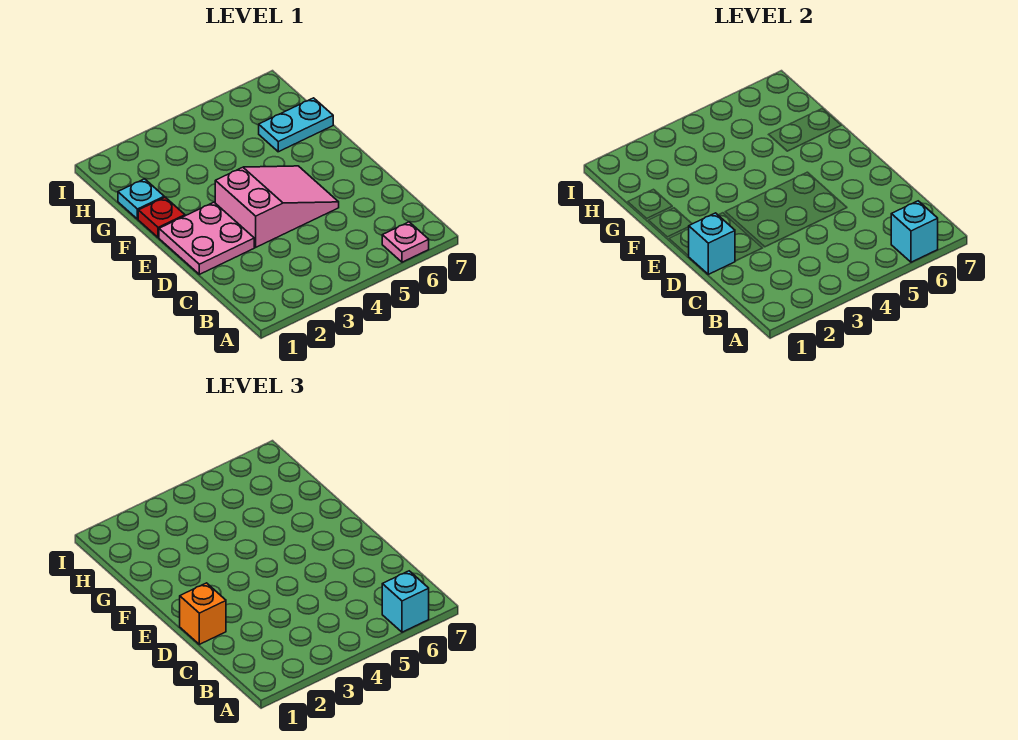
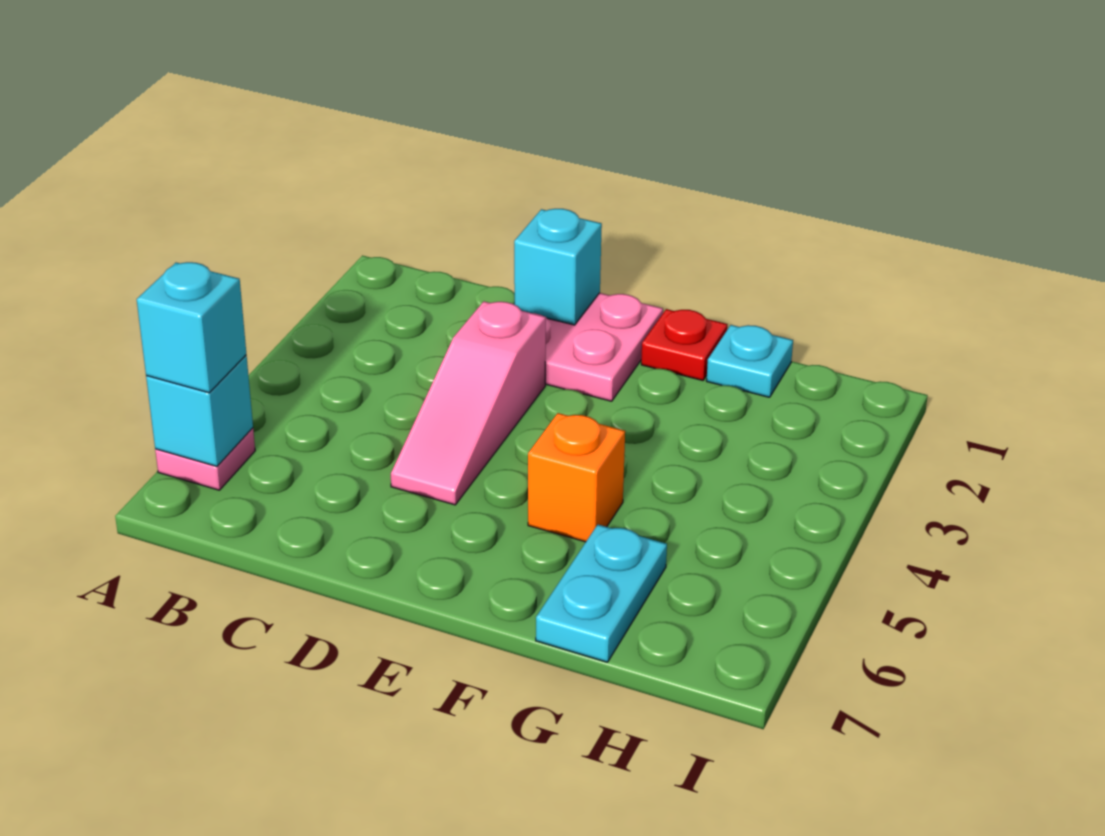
orange brick D1 level 3 -> orange brick F5 level 1
pink slope D3:E5 level 1 top 3 -> pink slope D3:D5 level 1 top 3

